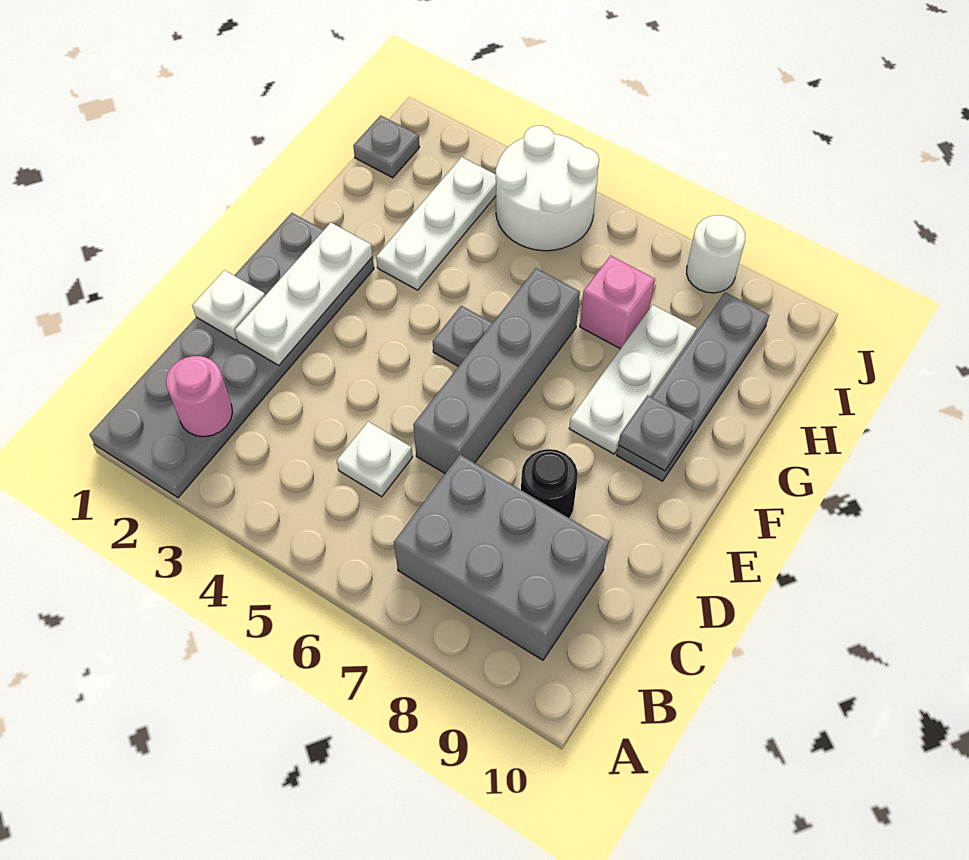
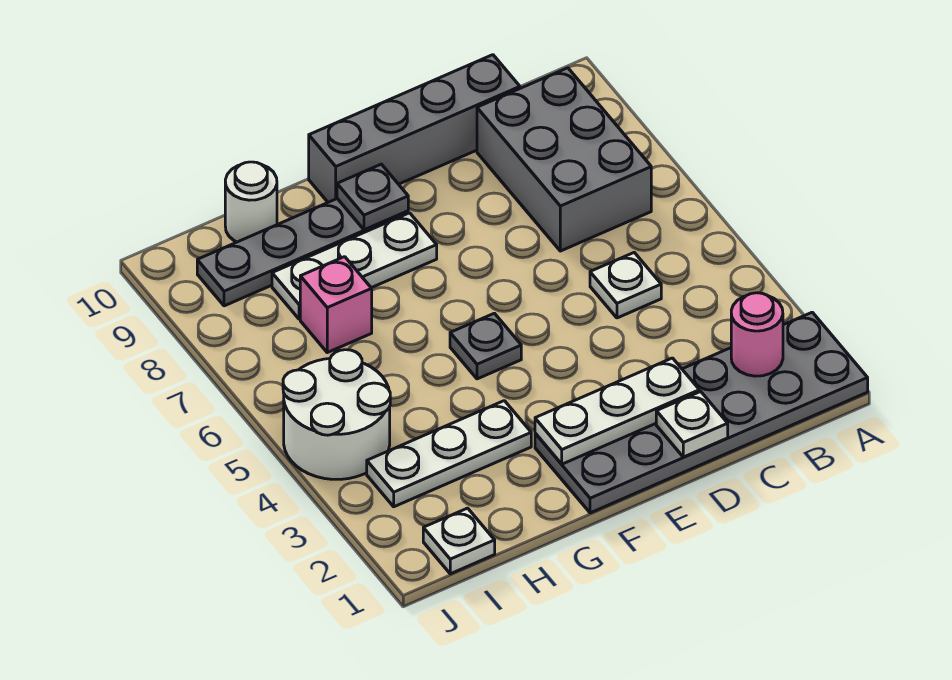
grey brick D6:G6 level 1 -> grey brick C10:F10 level 1
black round brick D8 level 1 -> none
grey plate I1 level 1 -> white plate I1 level 1
white round brick J8 level 1 -> white round brick H10 level 1

